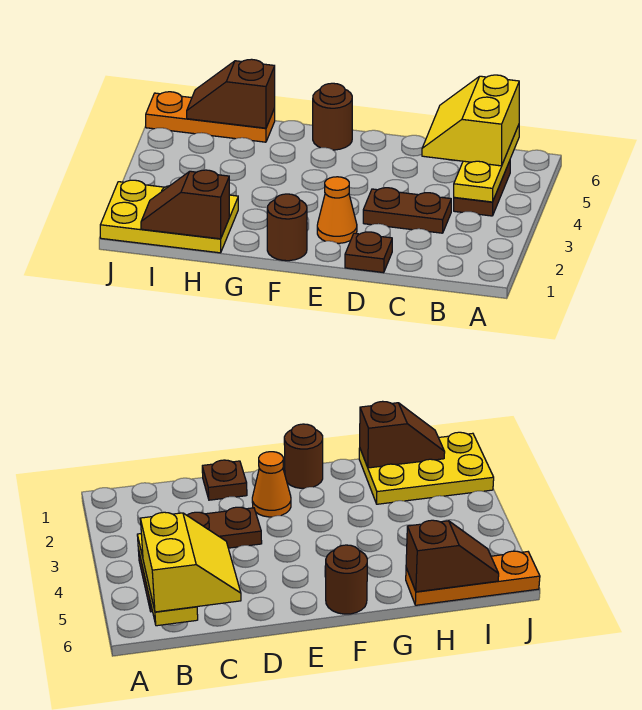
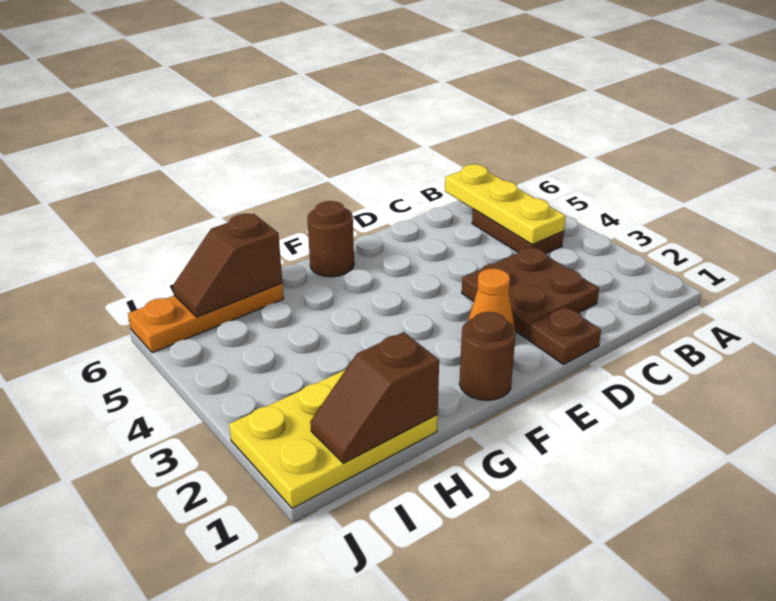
yellow slope B5:C6 level 3 top B -> none
brown plate C3:D3 level 1 -> brown plate C2:D3 level 1

